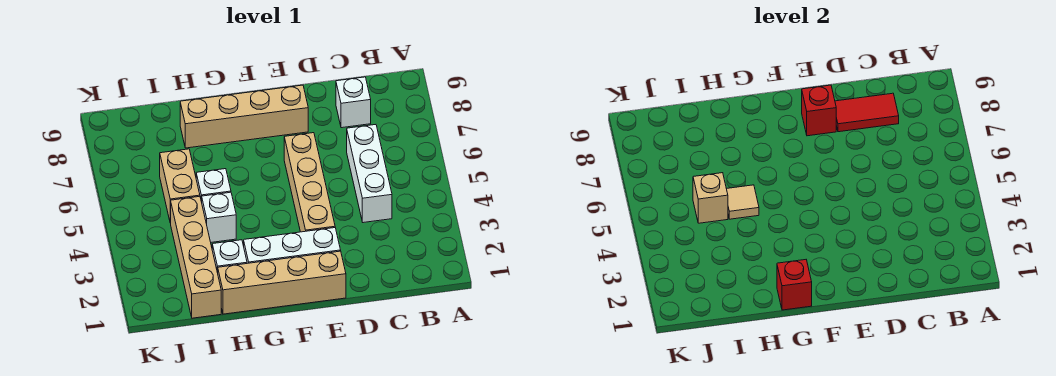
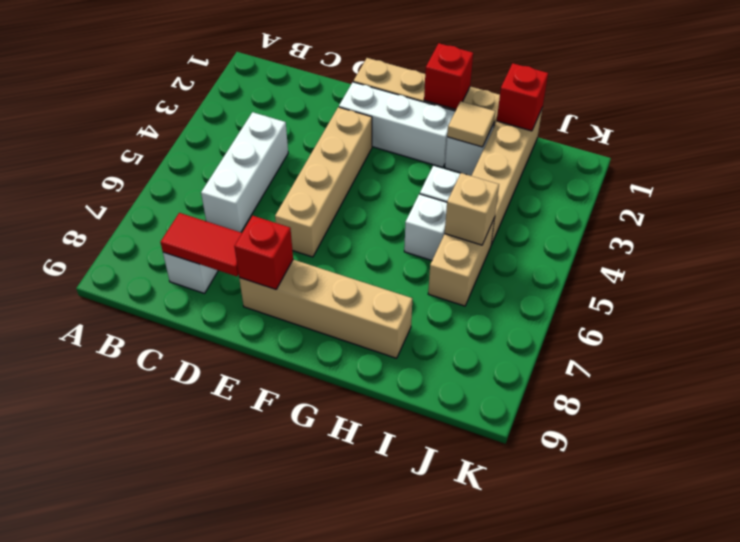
tan tile H5 level 2 -> tan tile H2 level 2
none -> red brick I1 level 2

